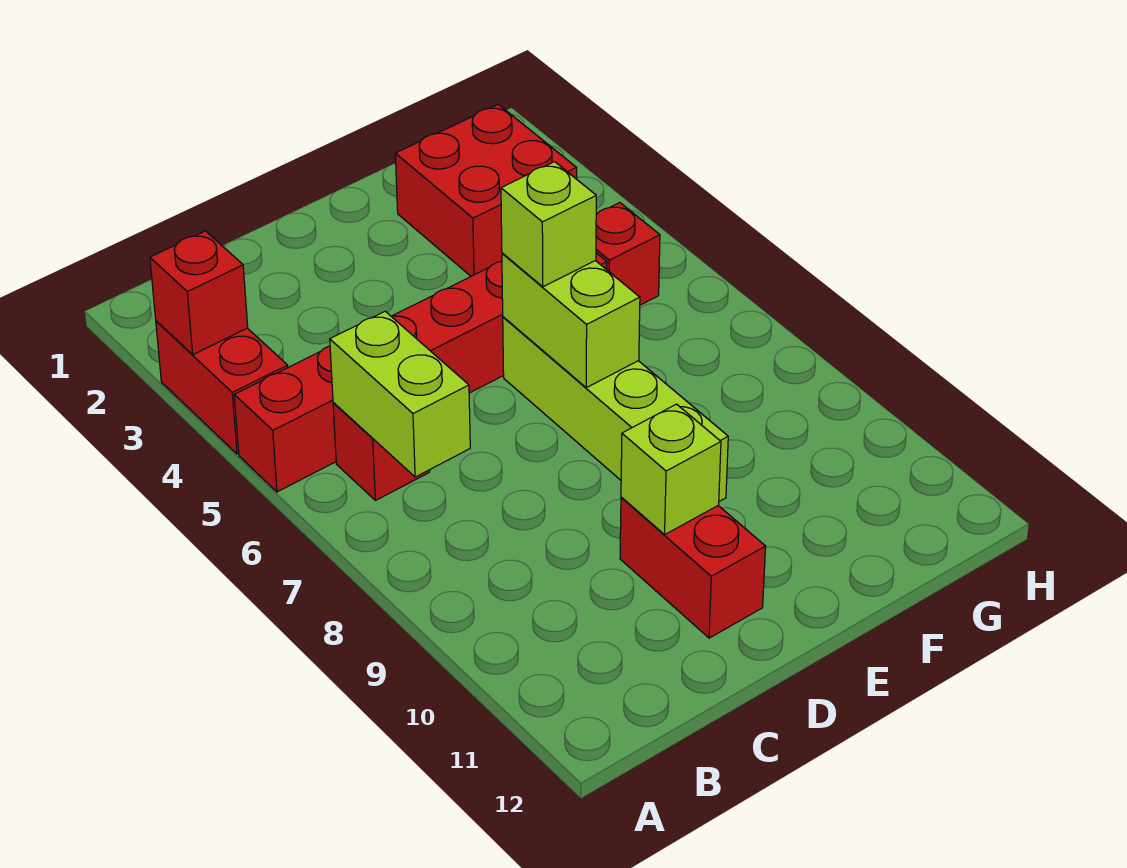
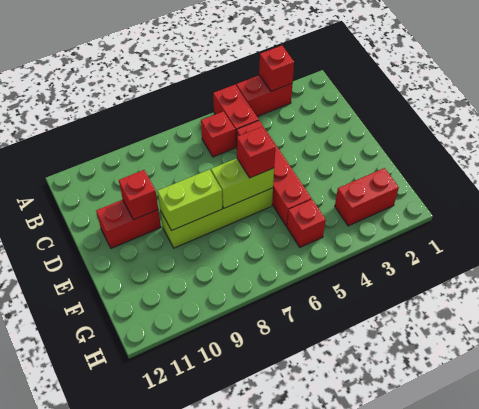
lime brick B6:B7 level 2 -> lime brick E8:E9 level 2
lime brick D10 level 2 -> red brick D10 level 2
lime brick E6 level 3 -> red brick E6 level 3
red brick F2:G3 level 1 -> red brick G2:G3 level 1

